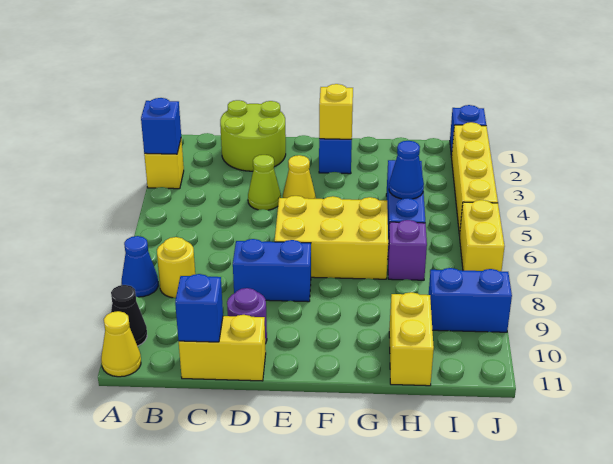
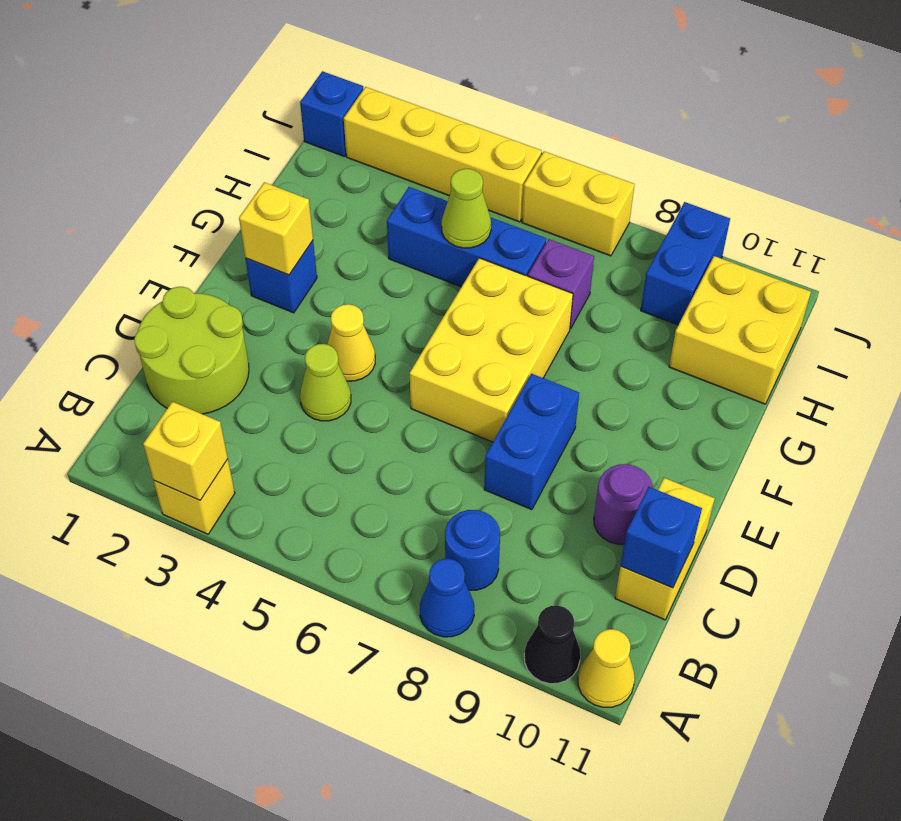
blue brick A3 level 2 -> yellow brick A3 level 2
yellow round brick B8 level 1 -> blue round brick B8 level 1
blue cone H5 level 2 -> lime cone H5 level 2
yellow brick H10:H11 level 1 -> yellow brick H10:I11 level 1

